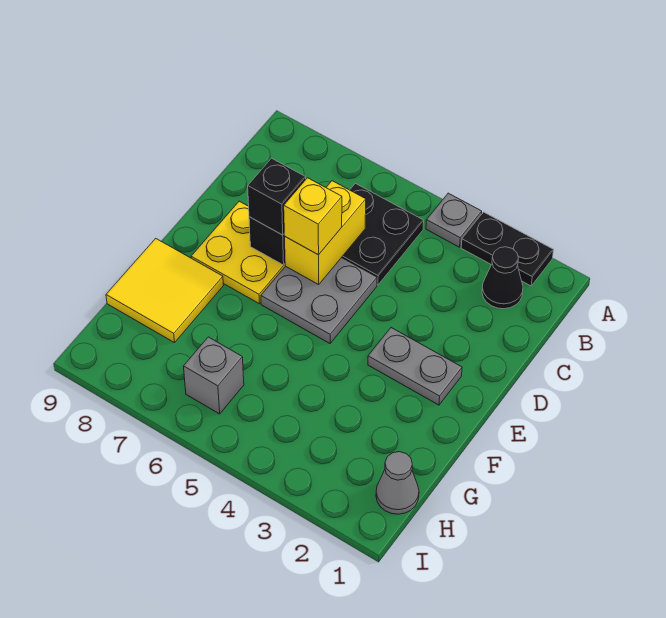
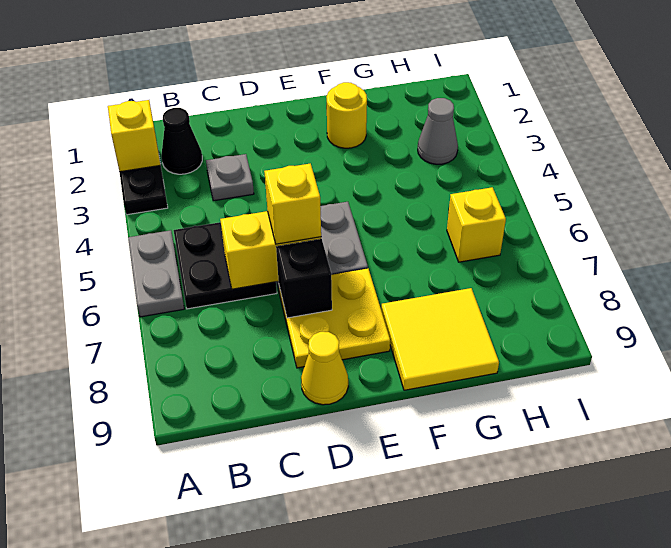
none -> yellow brick A2 level 2
grey plate A4 level 1 -> grey plate C3 level 1
black brick D7 level 3 -> none
none -> yellow cone D9 level 1
grey plate E2:E3 level 1 -> grey plate A5:A6 level 1
none -> yellow round brick F2 level 1
grey cone H1 level 1 -> grey cone H3 level 1
grey brick H6 level 1 -> yellow brick H6 level 1

